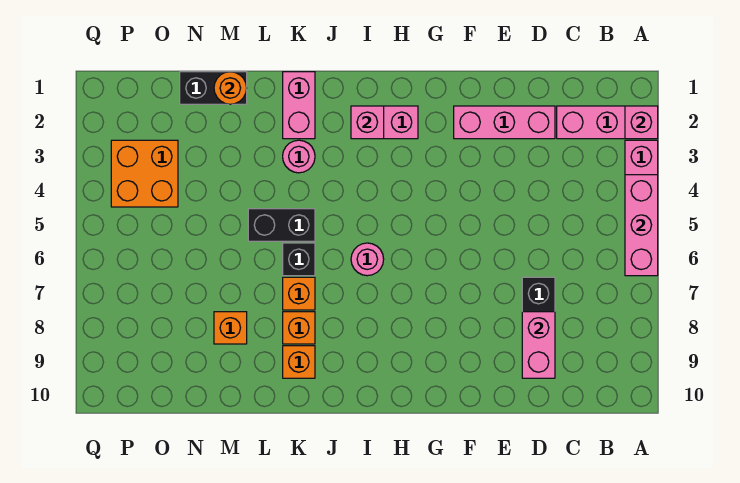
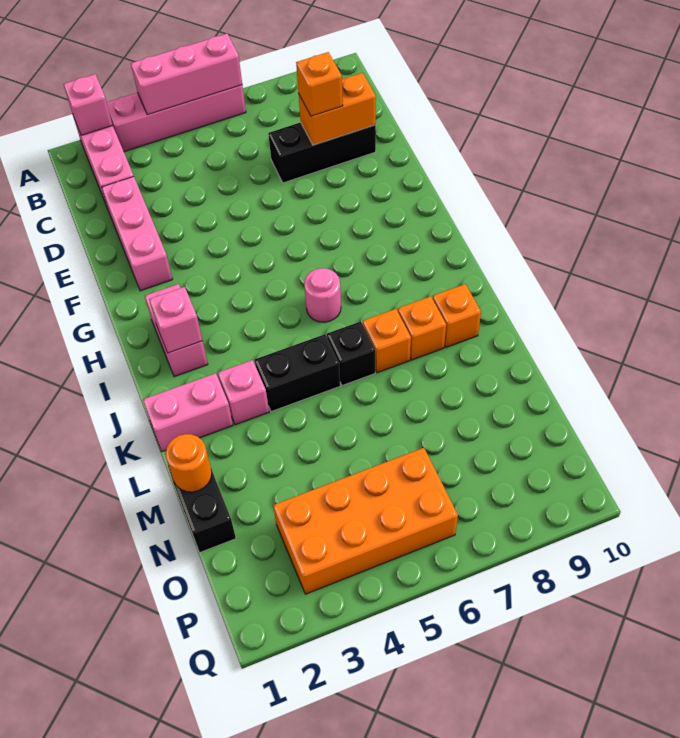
pink brick D8:D9 level 2 -> orange brick D8:D9 level 2
pink round brick K3 level 1 -> pink brick K3 level 1
black brick K5:L5 level 1 -> black brick K4:K5 level 1
orange brick M8 level 1 -> orange brick D8 level 3
orange brick O3:P4 level 1 -> orange brick O3:P6 level 1

